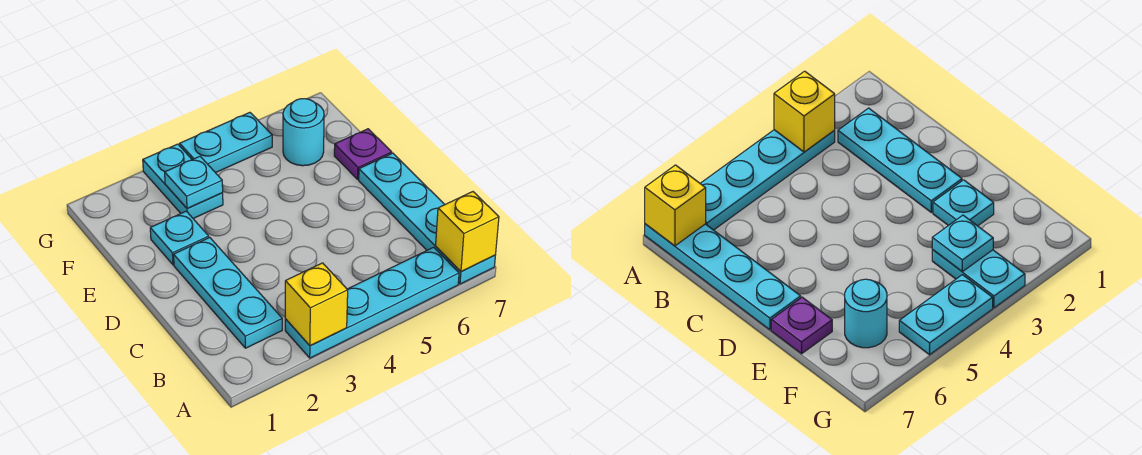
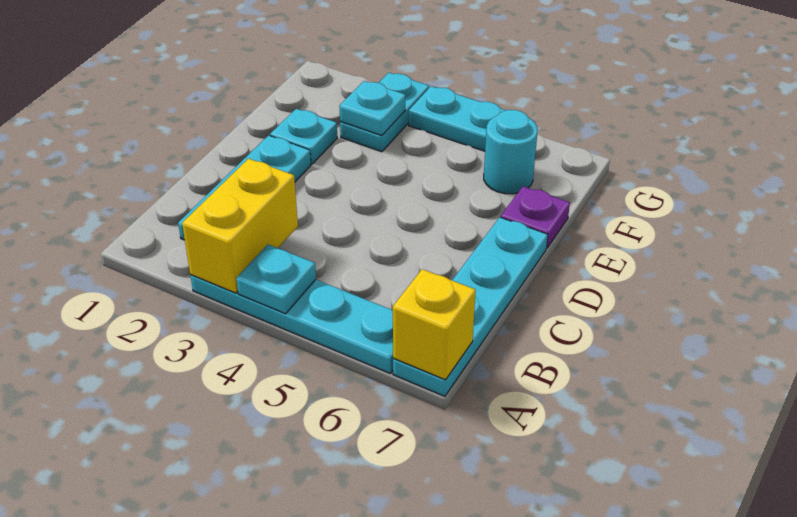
yellow brick A3 level 2 -> yellow brick A3:B3 level 2
none -> cyan plate A4 level 2

